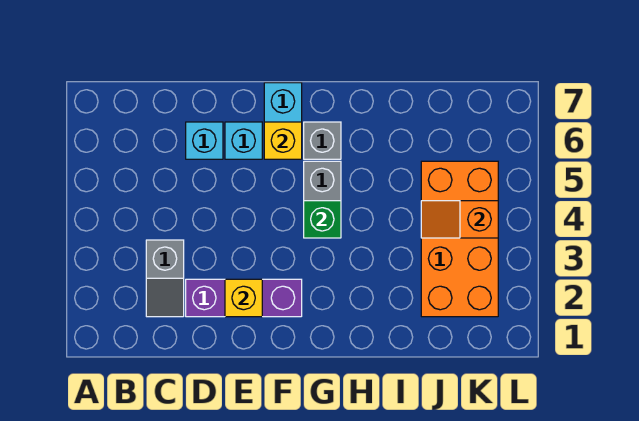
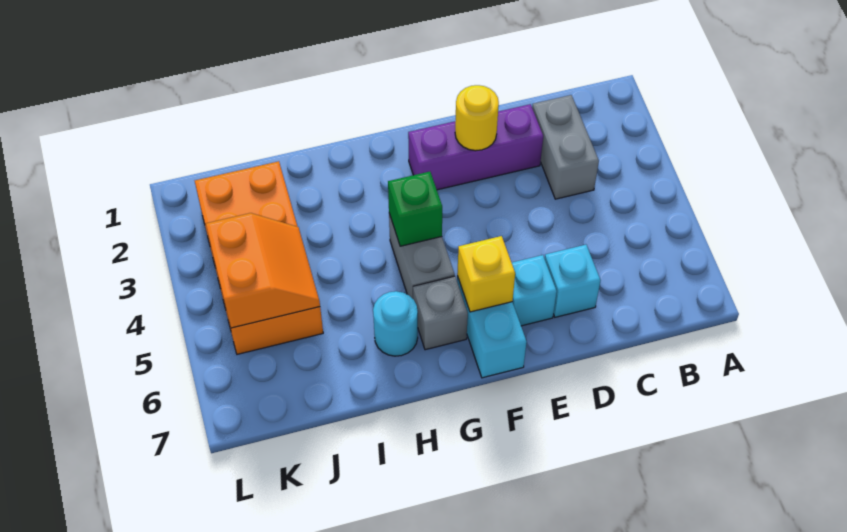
grey slope C2:C3 level 1 top 3 -> grey brick C2:C3 level 1
yellow brick E2 level 2 -> yellow round brick E2 level 2
none -> cyan round brick H6 level 1
orange slope J4:K4 level 2 top K -> orange slope J4:K5 level 2 top K

